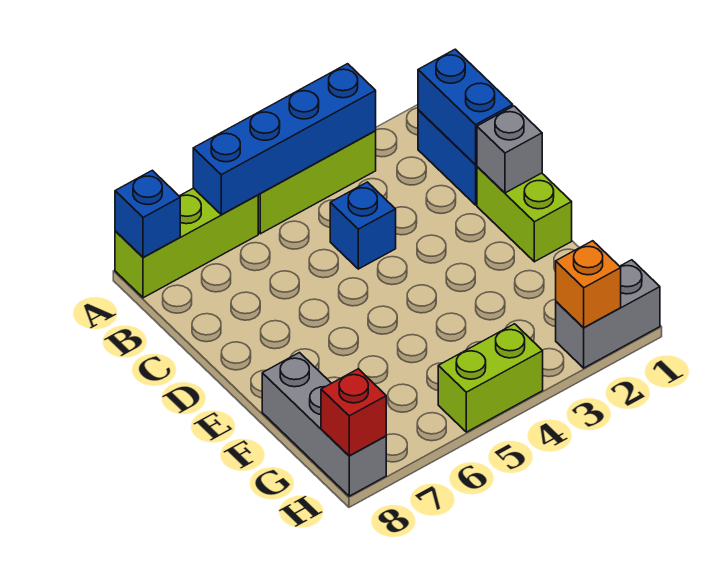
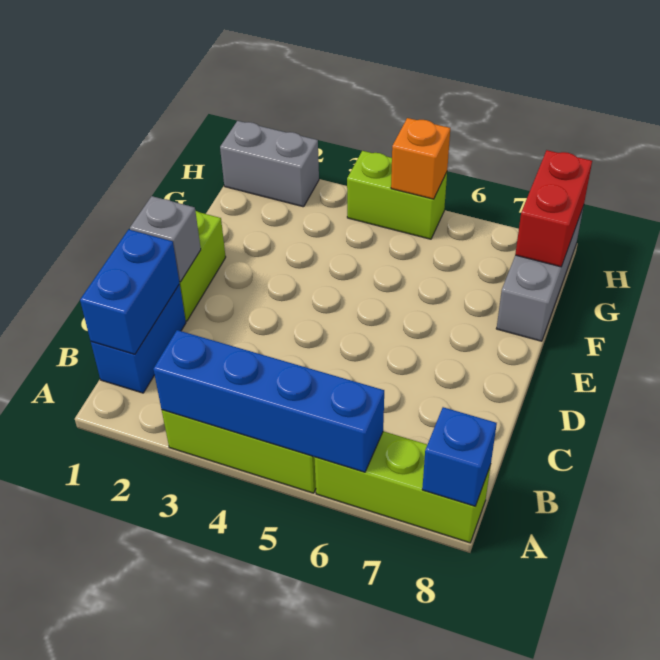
blue brick C4 level 1 -> none
orange brick H2 level 2 -> orange brick H5 level 2
red brick H8 level 2 -> red brick G8:H8 level 2

